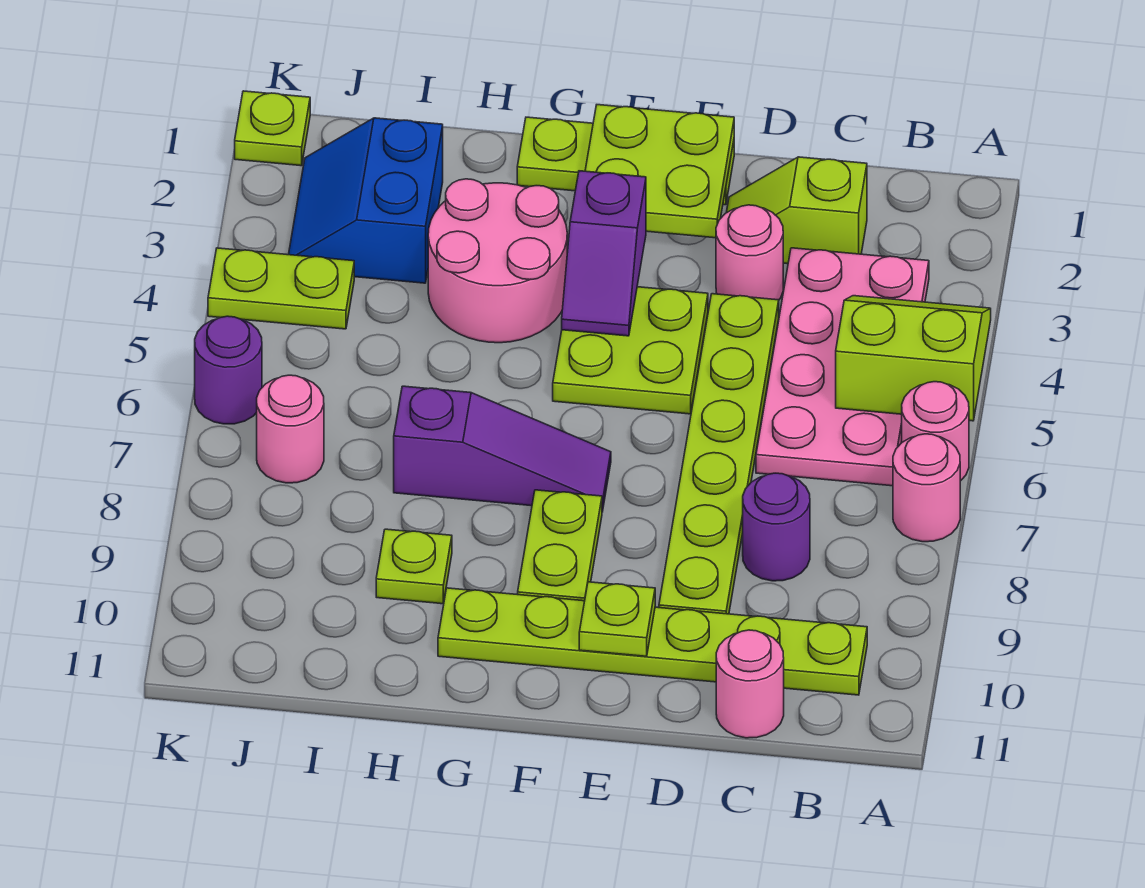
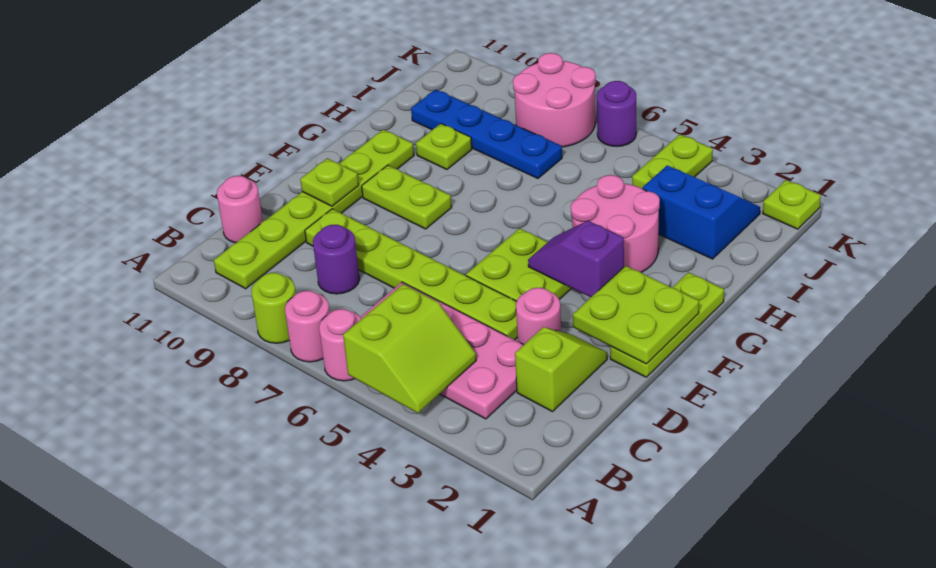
none -> lime round brick A8 level 1
purple slope F7:H7 level 1 top H -> none
none -> blue plate I7:I10 level 1
pink round brick J7 level 1 -> pink round brick J7:K8 level 1

